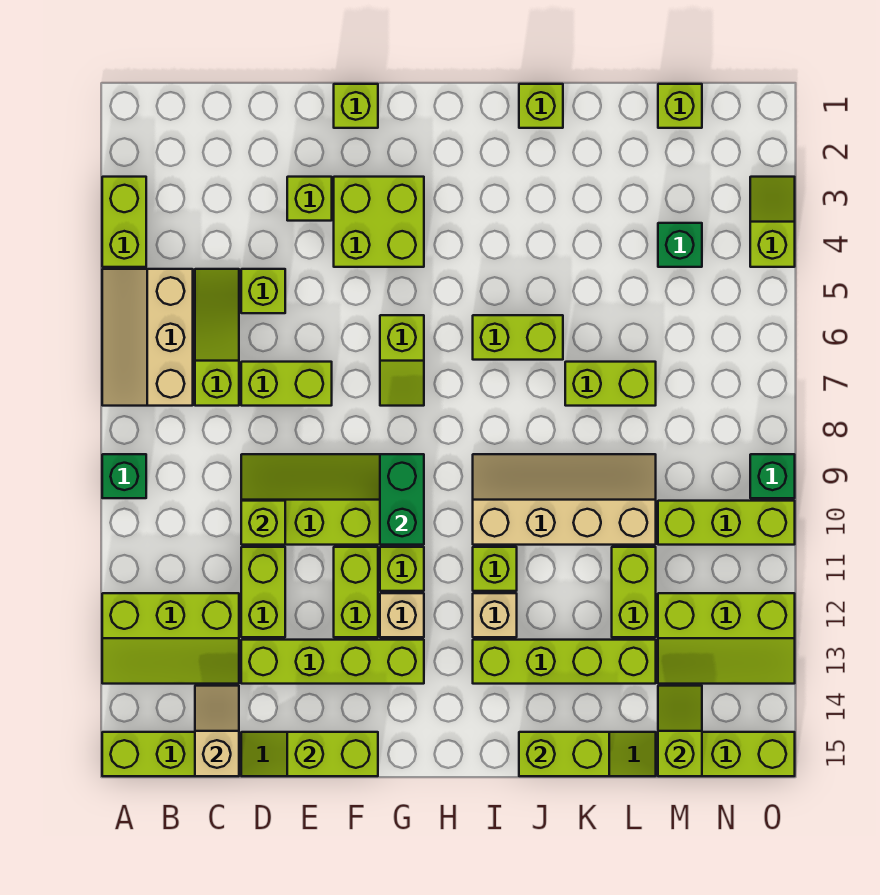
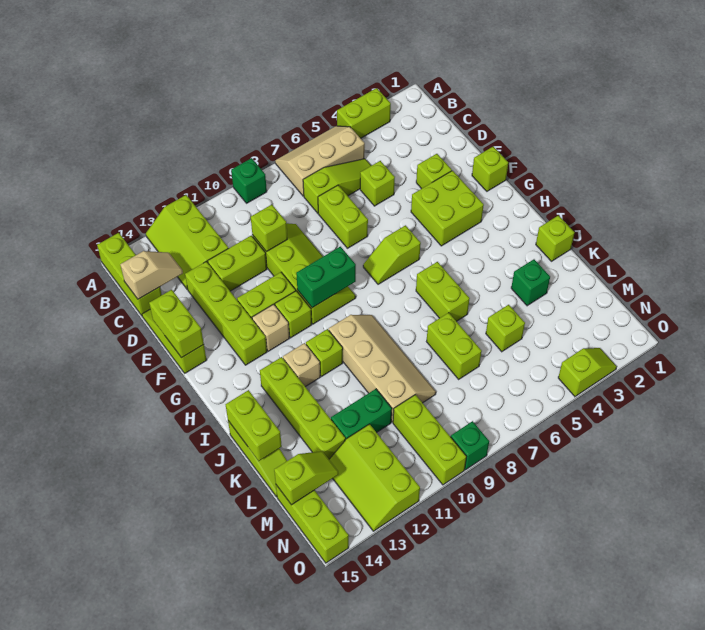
lime brick L11:L12 level 1 -> green brick L11:L12 level 1
lime brick M1 level 1 -> lime brick L5 level 1
green brick M4 level 1 -> green brick K3 level 1

